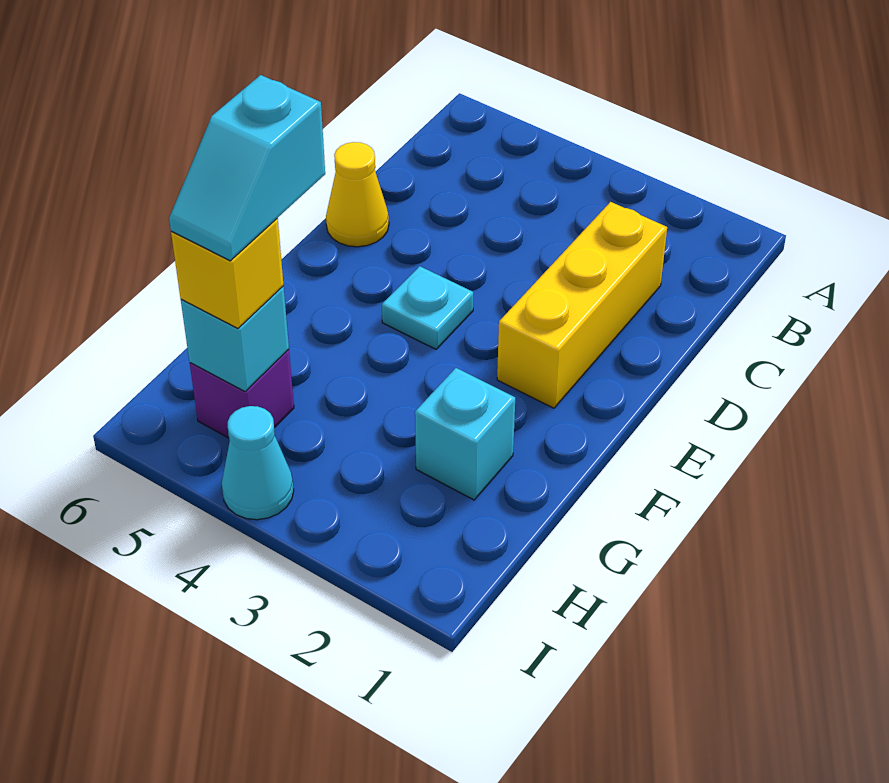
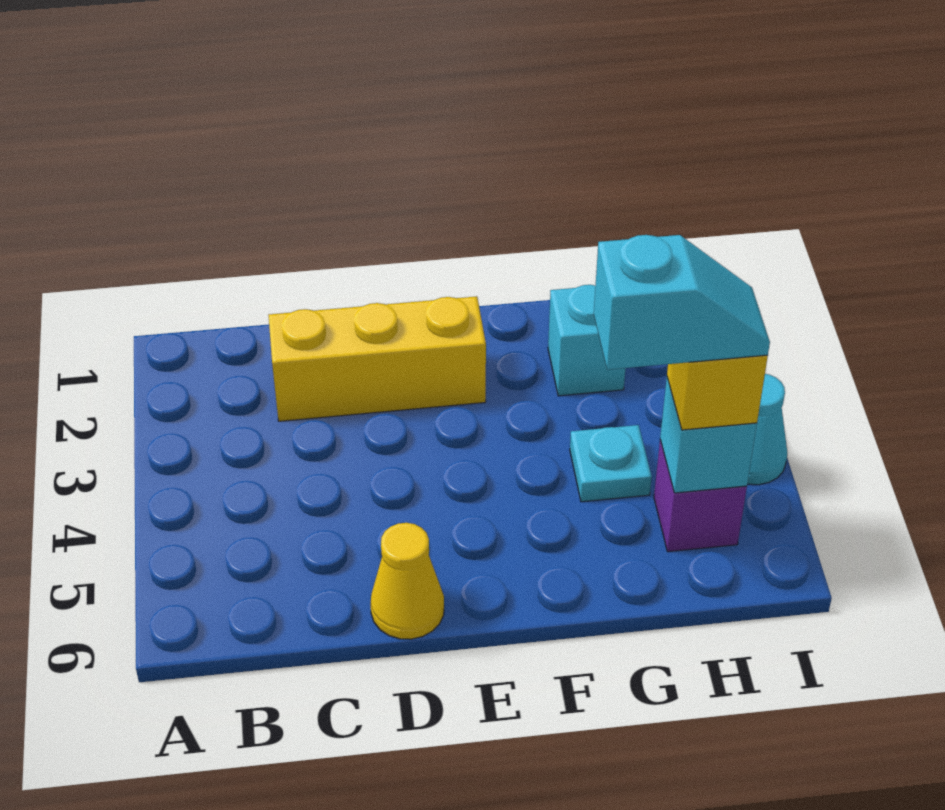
cyan plate E4 level 1 -> cyan plate G4 level 1

